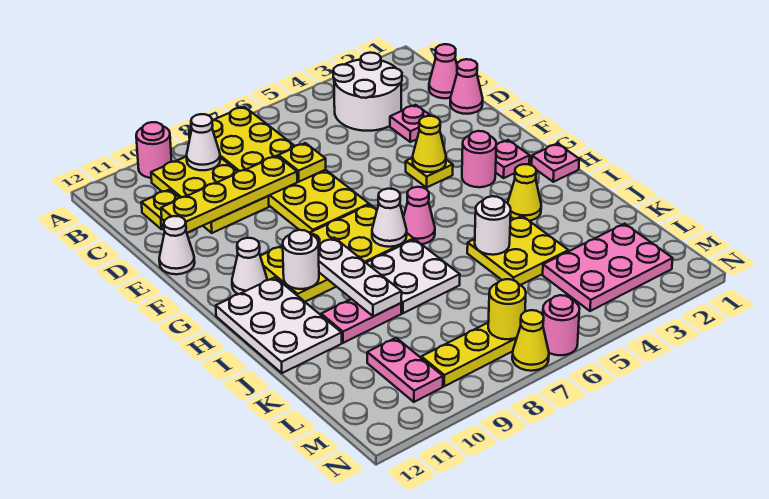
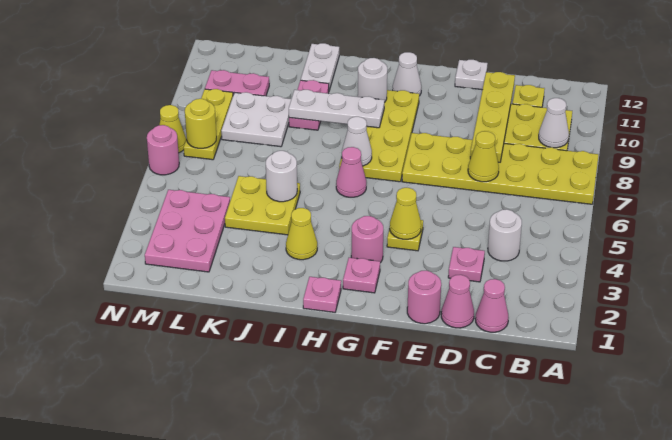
pink round brick A10 level 1 -> pink round brick E1 level 1
white round brick B3:C4 level 1 -> white round brick C4 level 1
yellow plate D7 level 2 -> yellow cone D7 level 2
white cone E12 level 1 -> white plate E12 level 1
white plate H11:J12 level 1 -> white plate J11:J12 level 1
white plate I7:J8 level 1 -> white plate K8:L9 level 1

